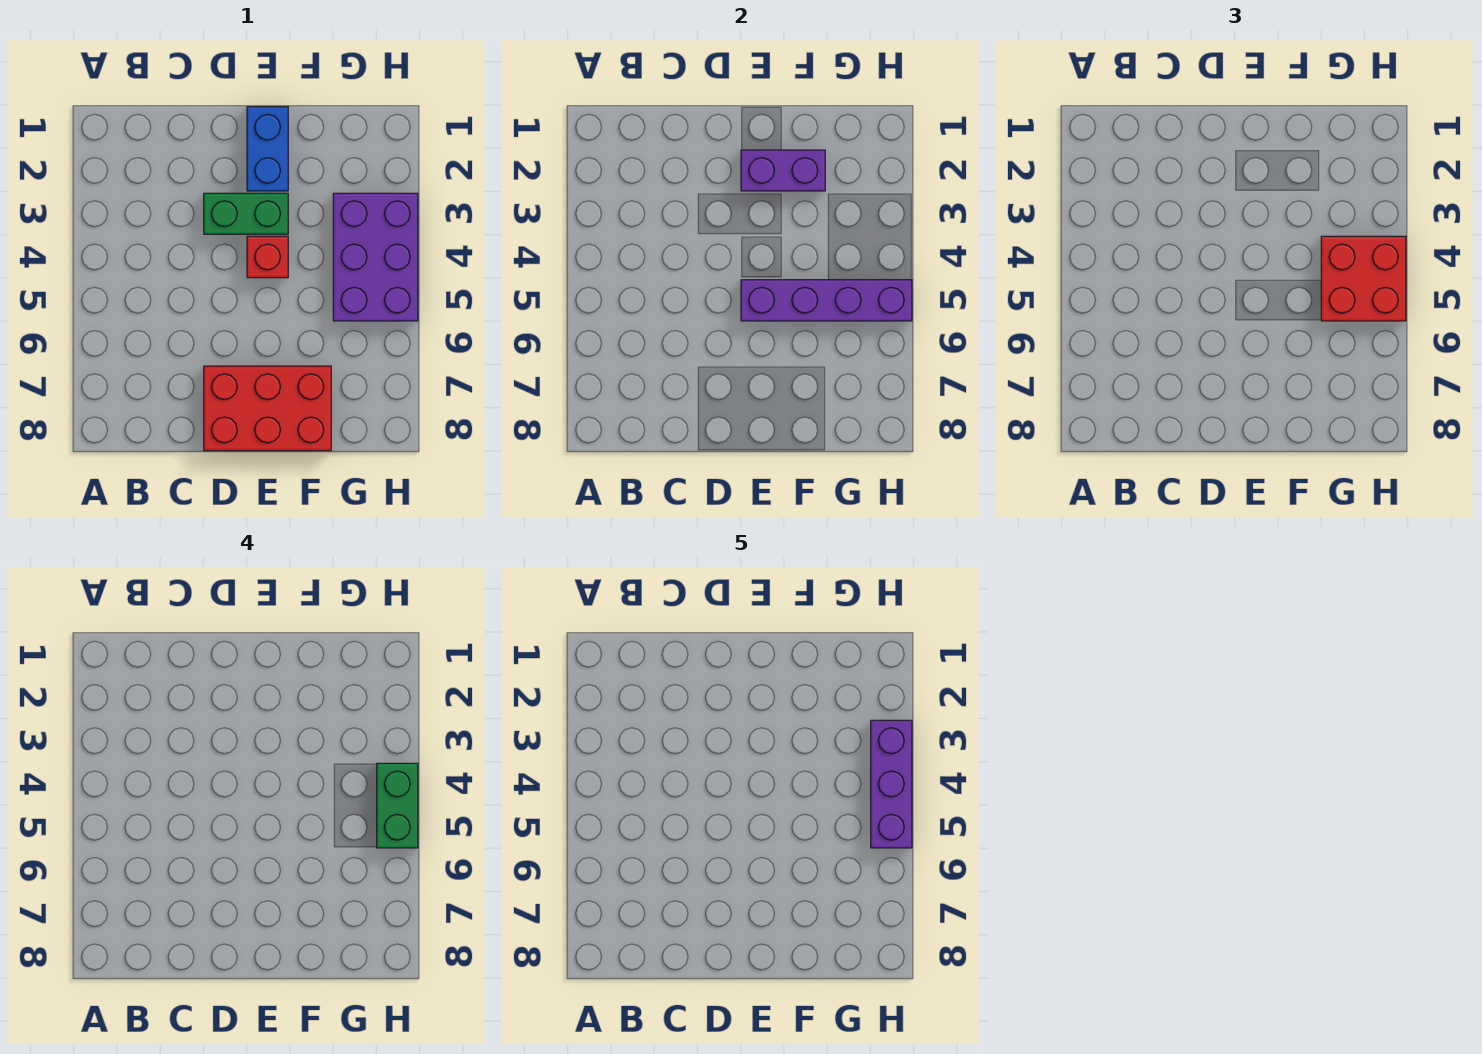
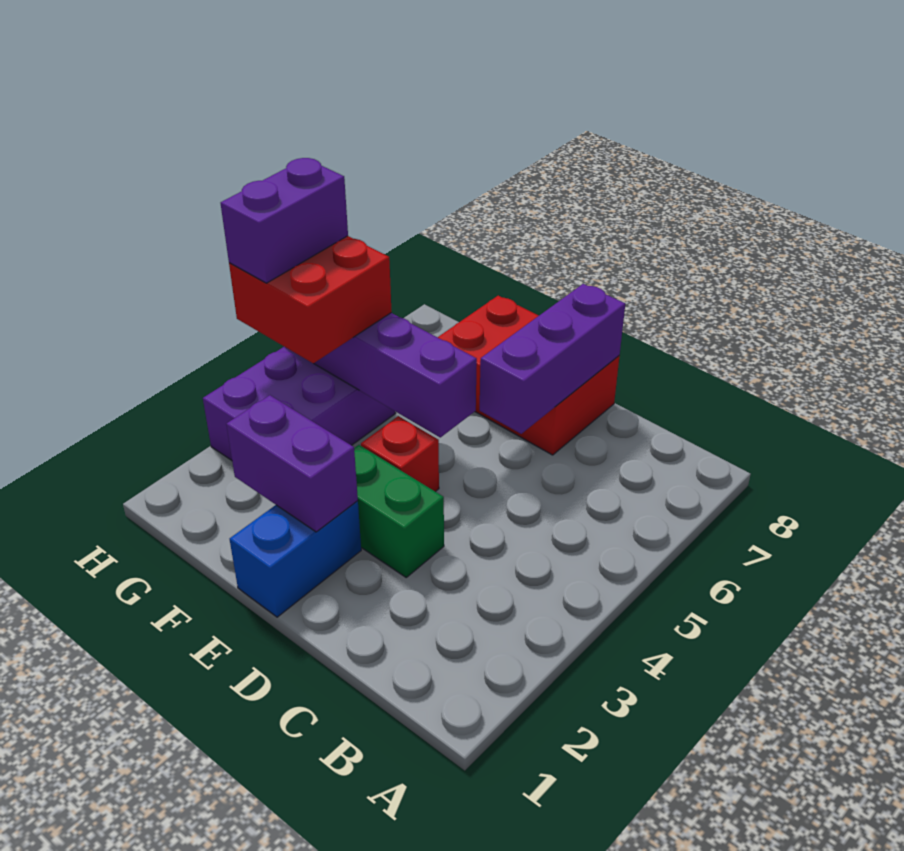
purple brick H3:H5 level 5 -> purple brick D6:D8 level 2
green brick H4:H5 level 4 -> purple brick H4:H5 level 4

